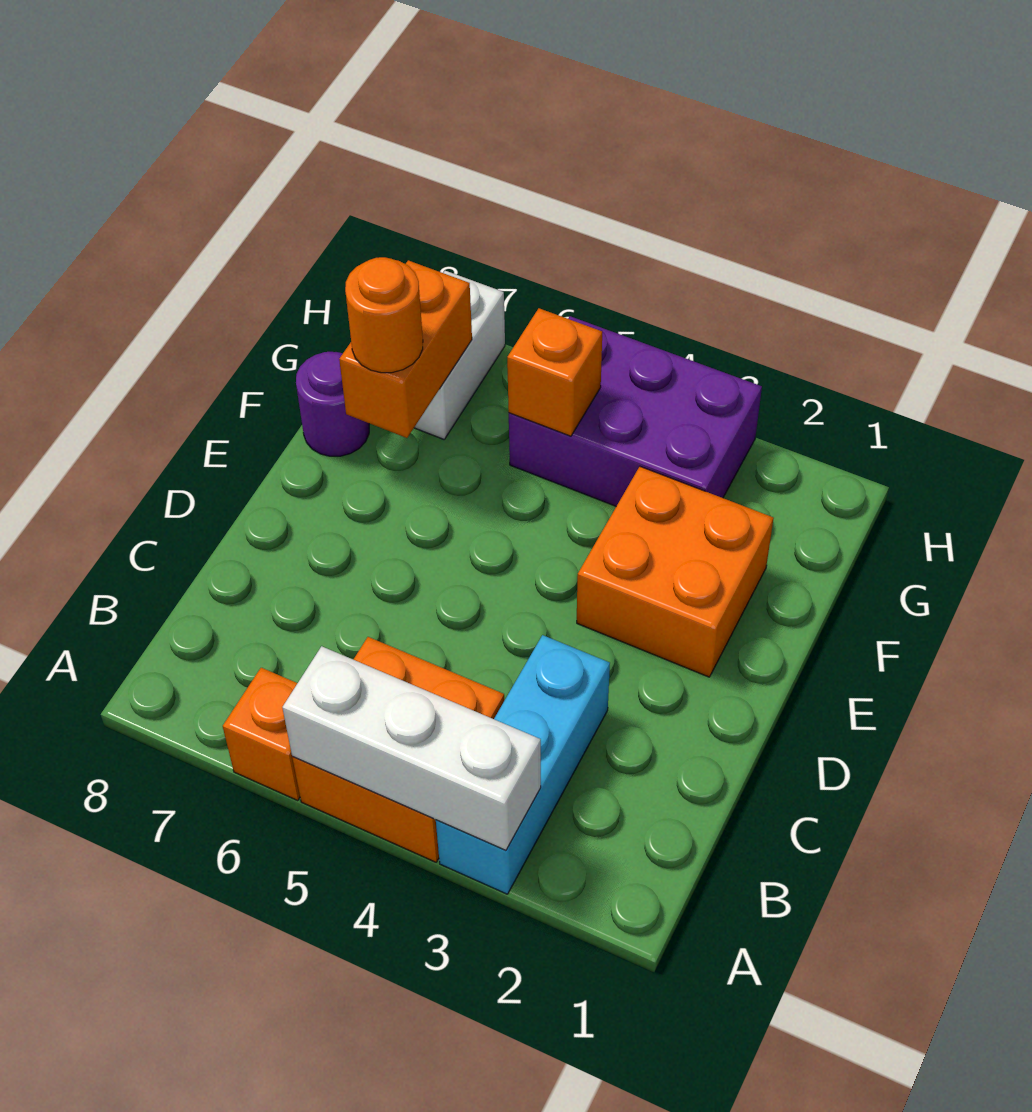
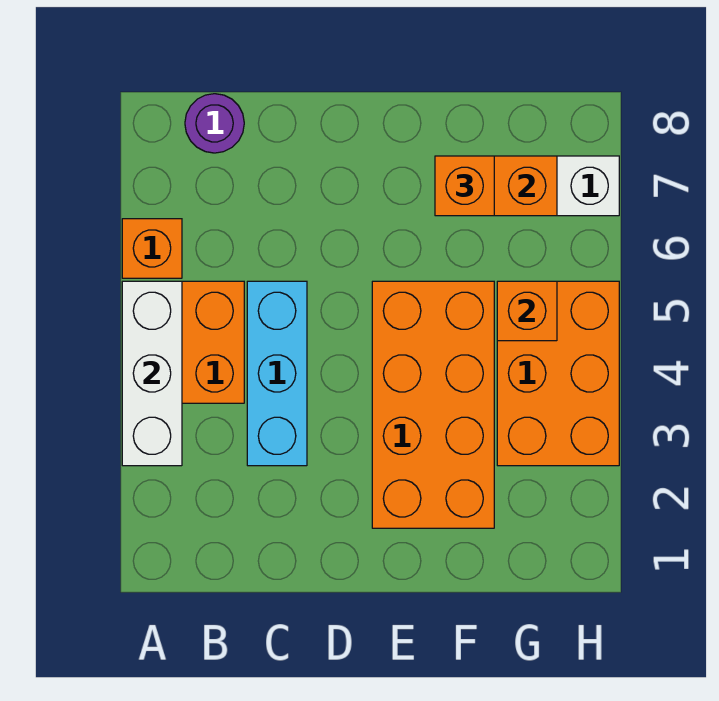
cyan brick A3:C3 level 1 -> cyan brick C3:C5 level 1
orange brick E2:F3 level 1 -> orange brick E2:F5 level 1
orange round brick F7 level 3 -> orange brick F7 level 3
purple round brick F8 level 1 -> purple round brick B8 level 1
purple brick G3:H5 level 1 -> orange brick G3:H5 level 1

